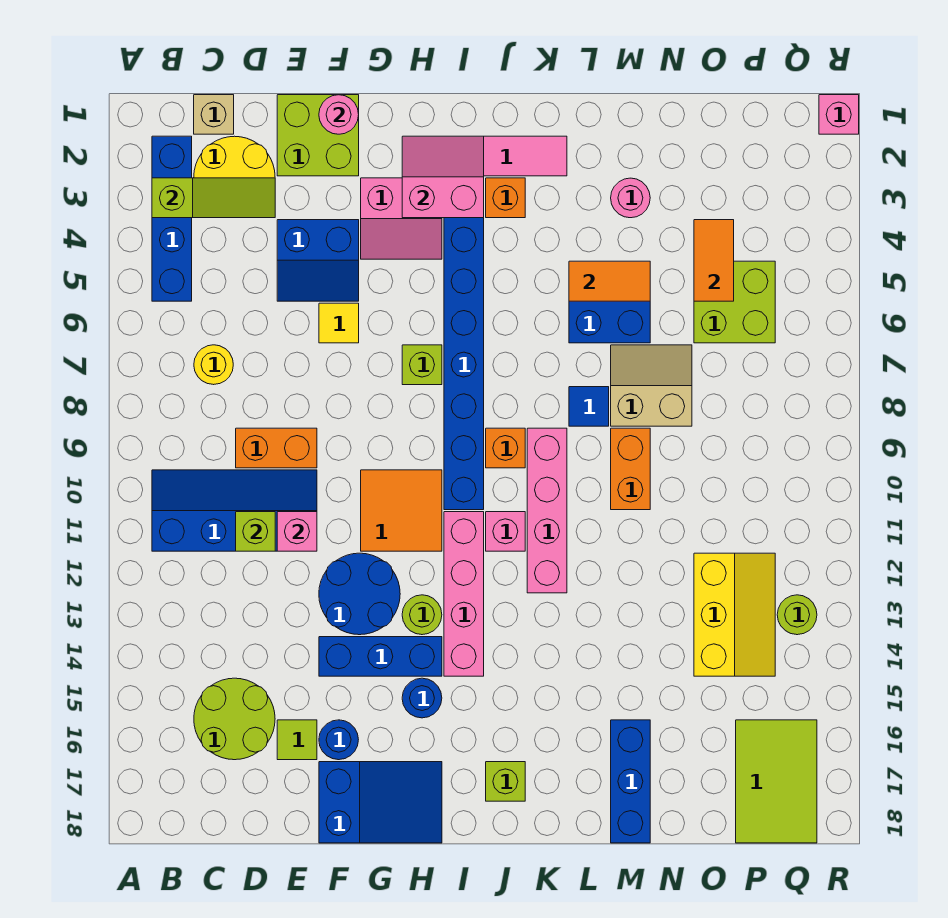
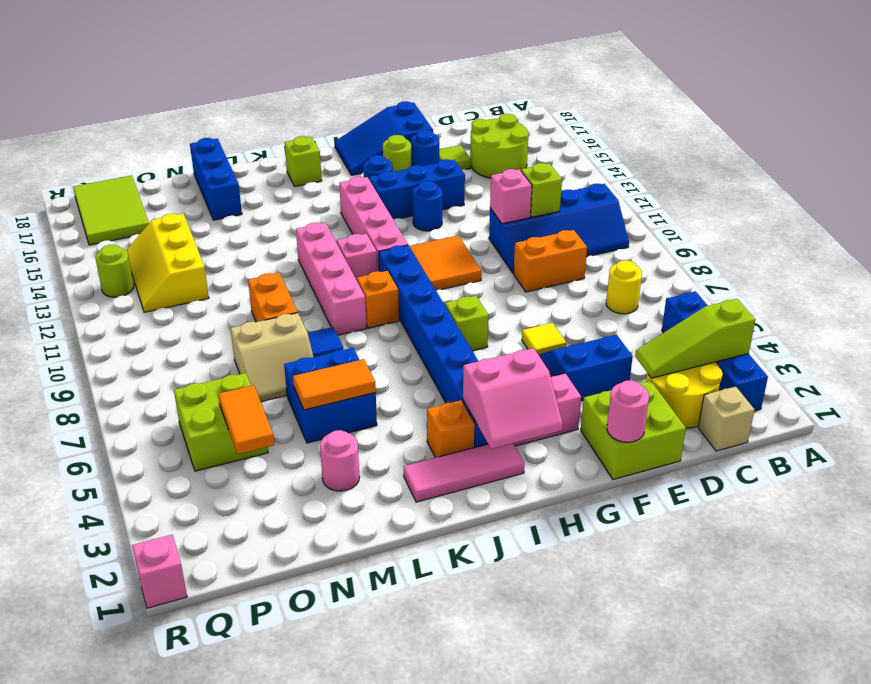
blue round brick F12:G13 level 1 -> blue round brick G13 level 1
lime round brick H13 level 1 -> lime round brick G16 level 1

